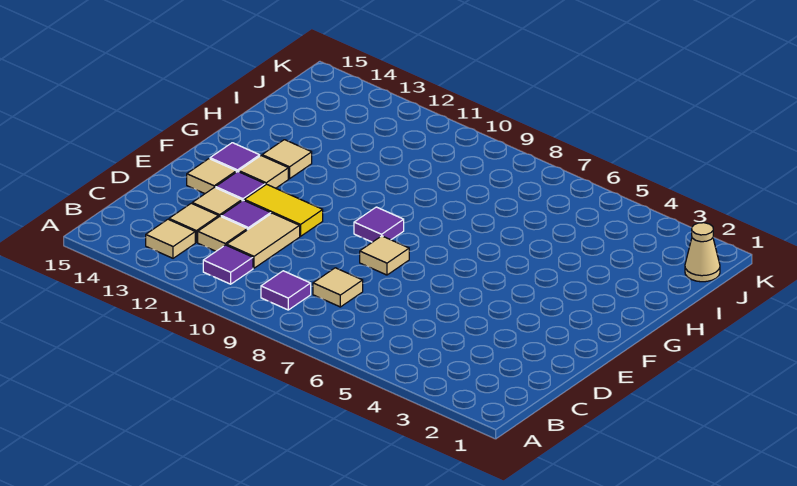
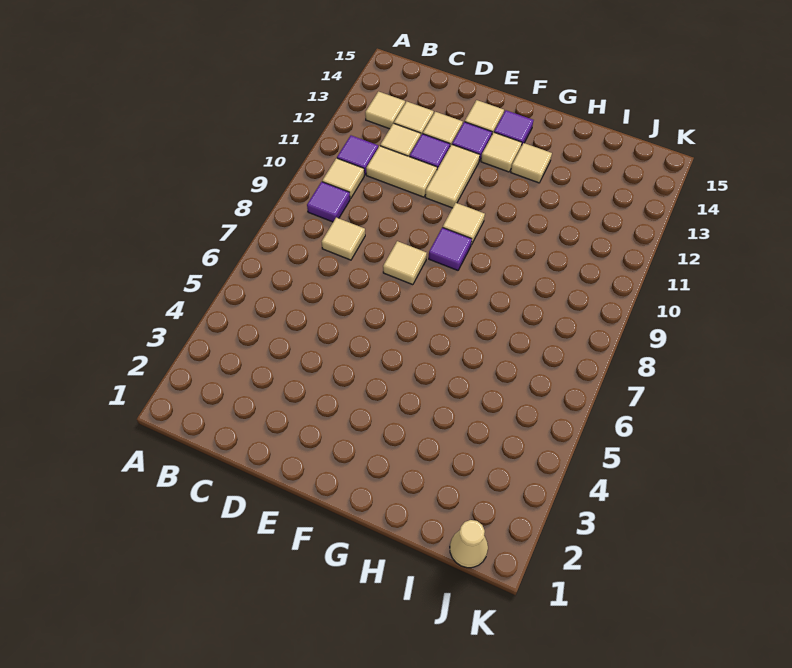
none -> tan tile B10 level 1
yellow tile E11:E12 level 1 -> tan tile E11:E12 level 1
none -> tan tile F10 level 1

